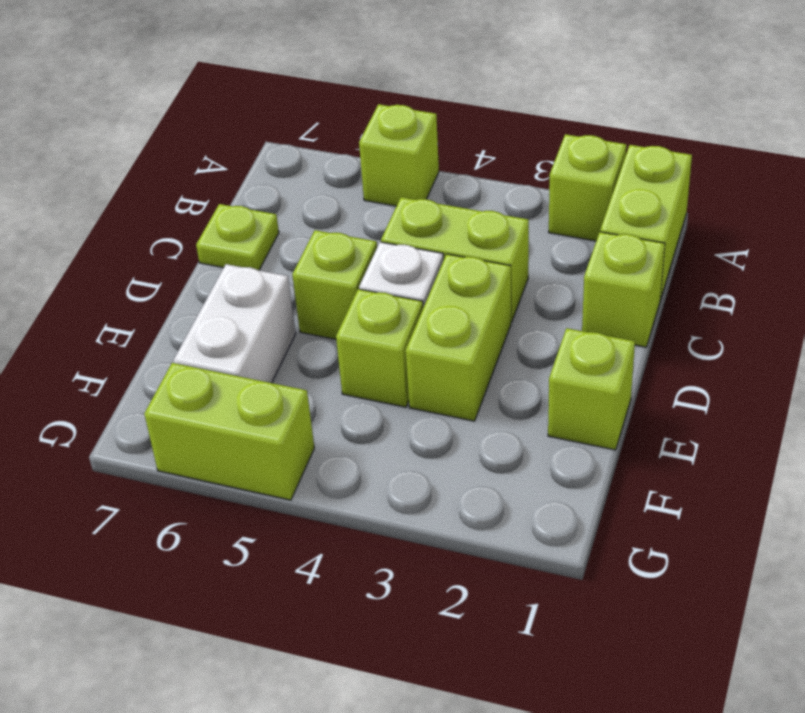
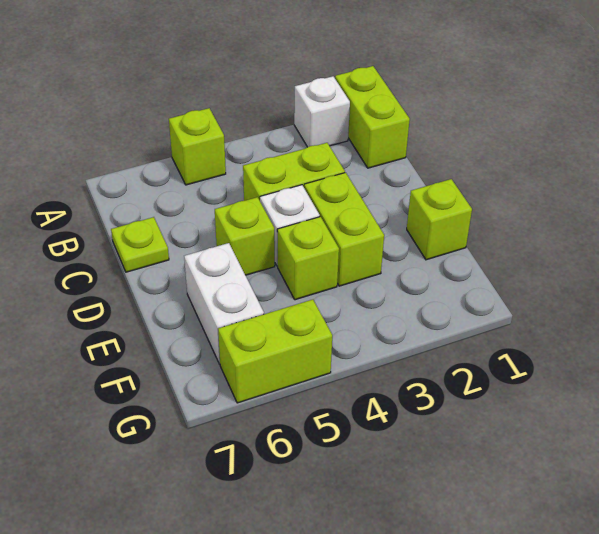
lime brick A2 level 1 -> white brick A2 level 1
lime brick C1 level 1 -> none

